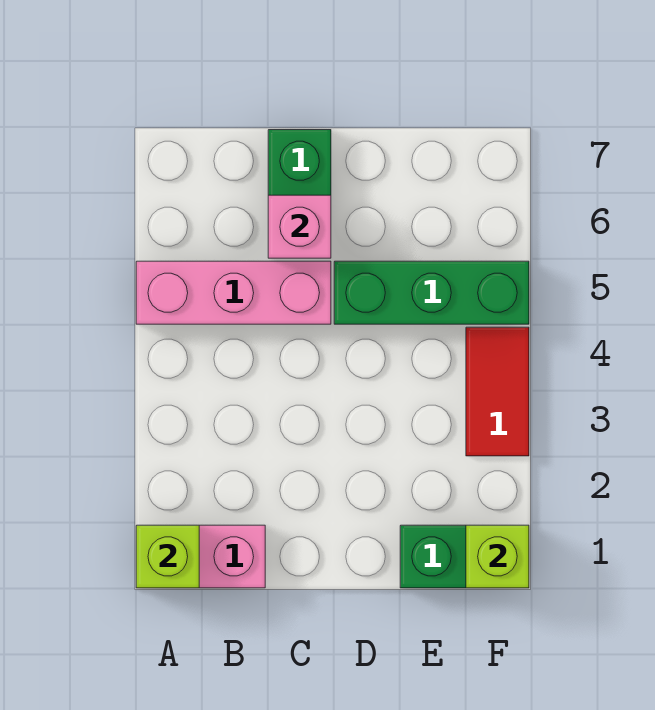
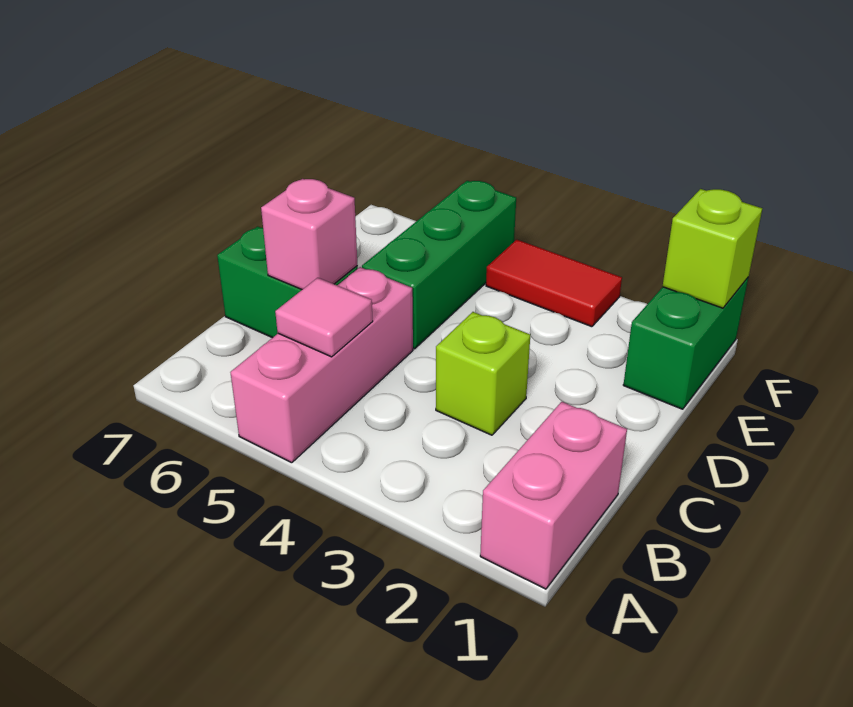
lime brick A1 level 2 -> lime brick C3 level 1
none -> pink tile B5 level 2

